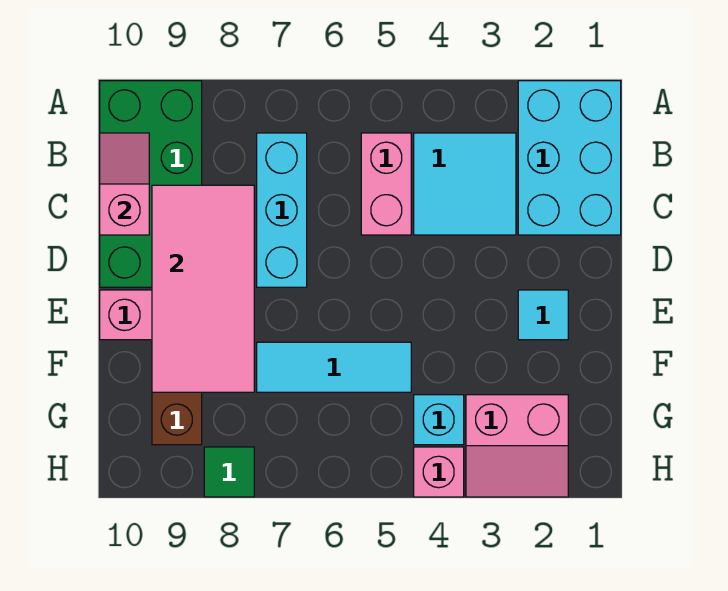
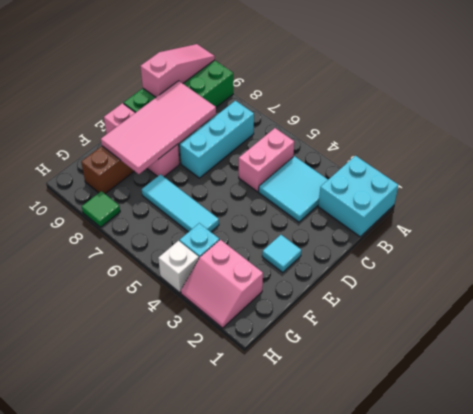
cyan brick A1:C2 level 1 -> cyan brick A1:B2 level 1
pink slope B10:C10 level 2 top C -> pink slope A10:C10 level 2 top C
pink brick H4 level 1 -> white brick H4 level 1

